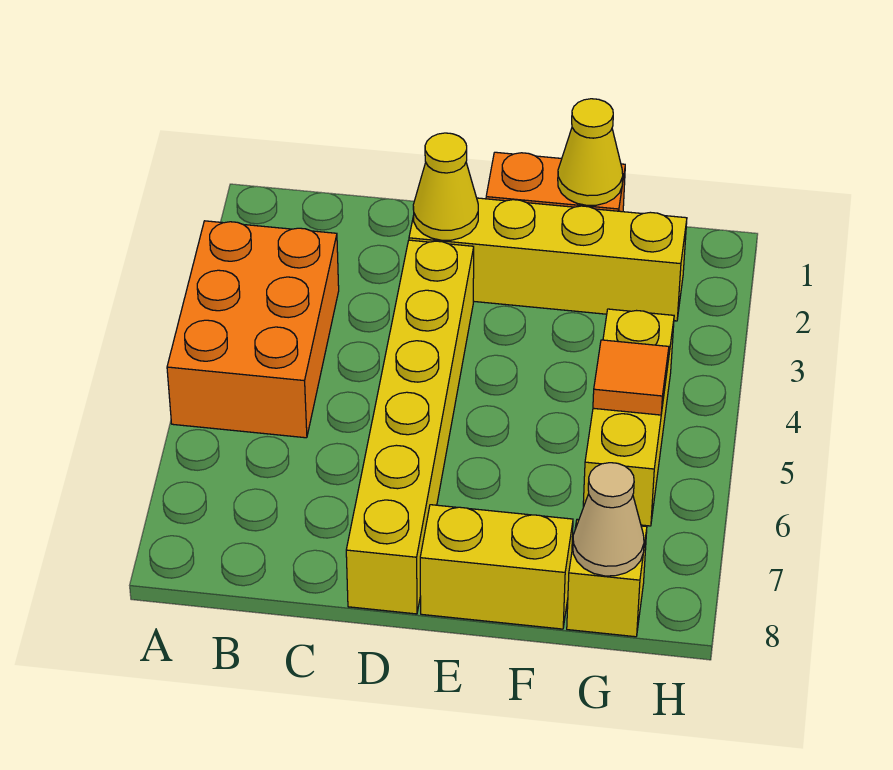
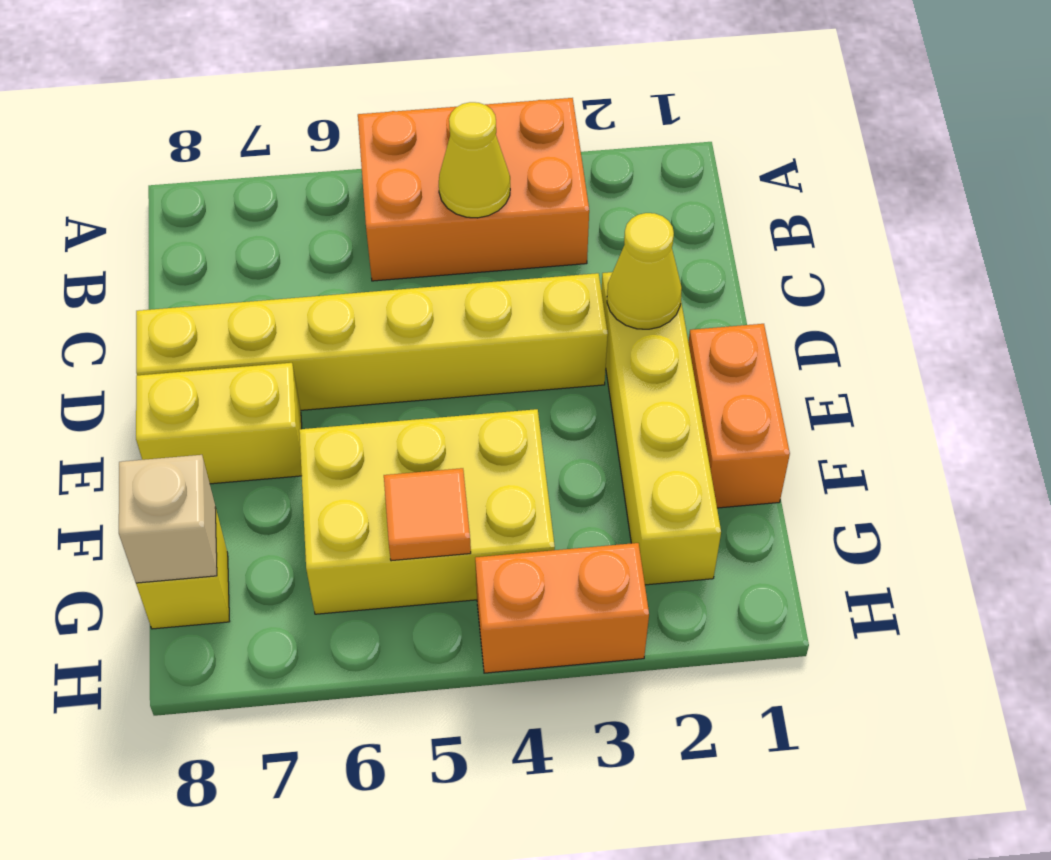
yellow brick E8:F8 level 1 -> yellow brick E7:E8 level 1
yellow cone F1 level 2 -> yellow cone B4 level 2
yellow brick G4:G6 level 1 -> yellow brick F4:G6 level 1
tan cone G8 level 2 -> tan brick G8 level 2
none -> orange brick H3:H4 level 1

